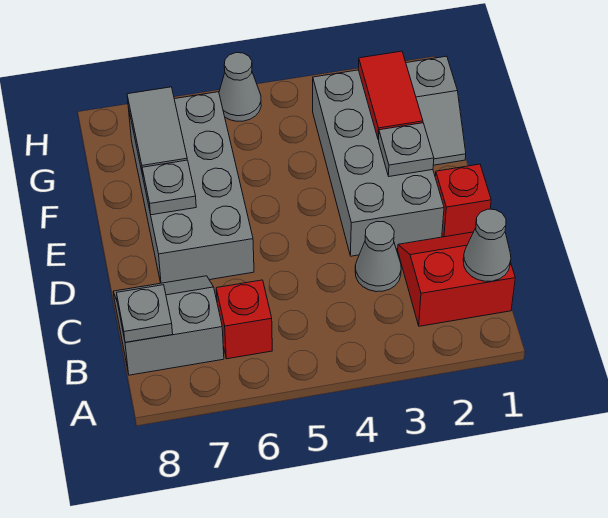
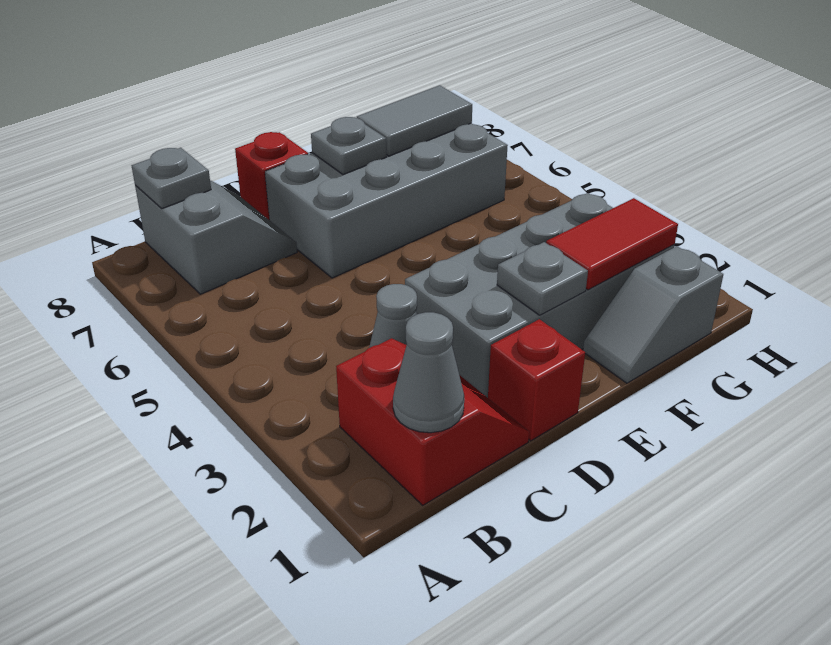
red brick B6 level 1 -> red brick D8 level 1
grey cone H5 level 1 -> none

